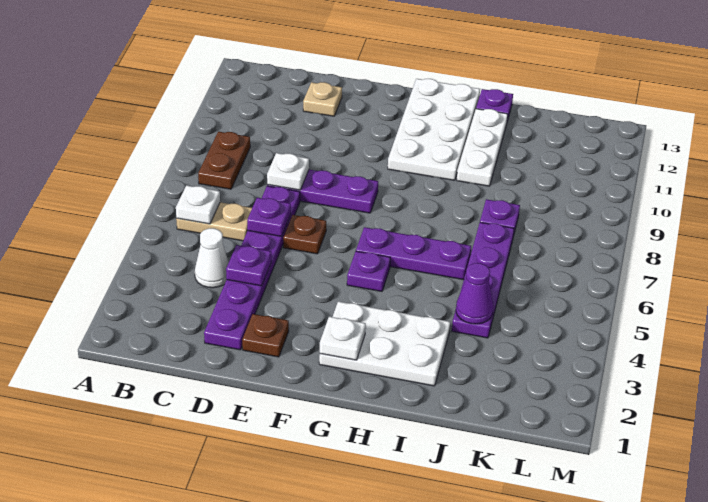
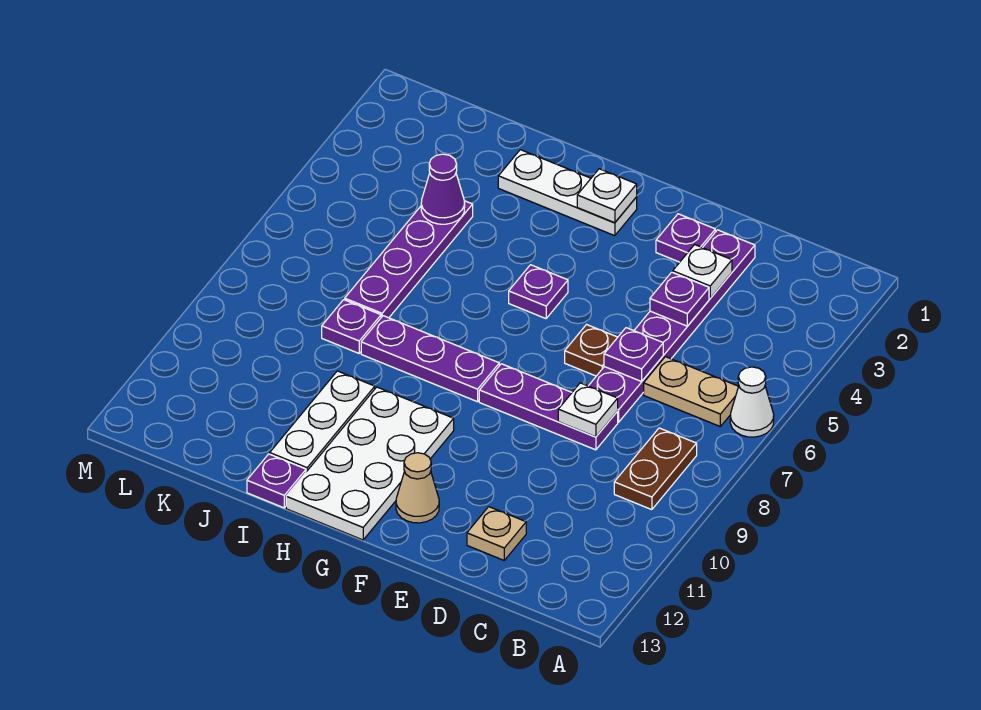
white plate B6 level 2 -> white plate D3 level 2
white cone C4 level 1 -> white cone A6 level 1
brown plate E2 level 1 -> purple plate E2 level 1
none -> tan cone F12 level 1
white plate G2:I3 level 1 -> white plate G2:I2 level 1
purple plate G6:I6 level 1 -> purple plate G8:I8 level 1

